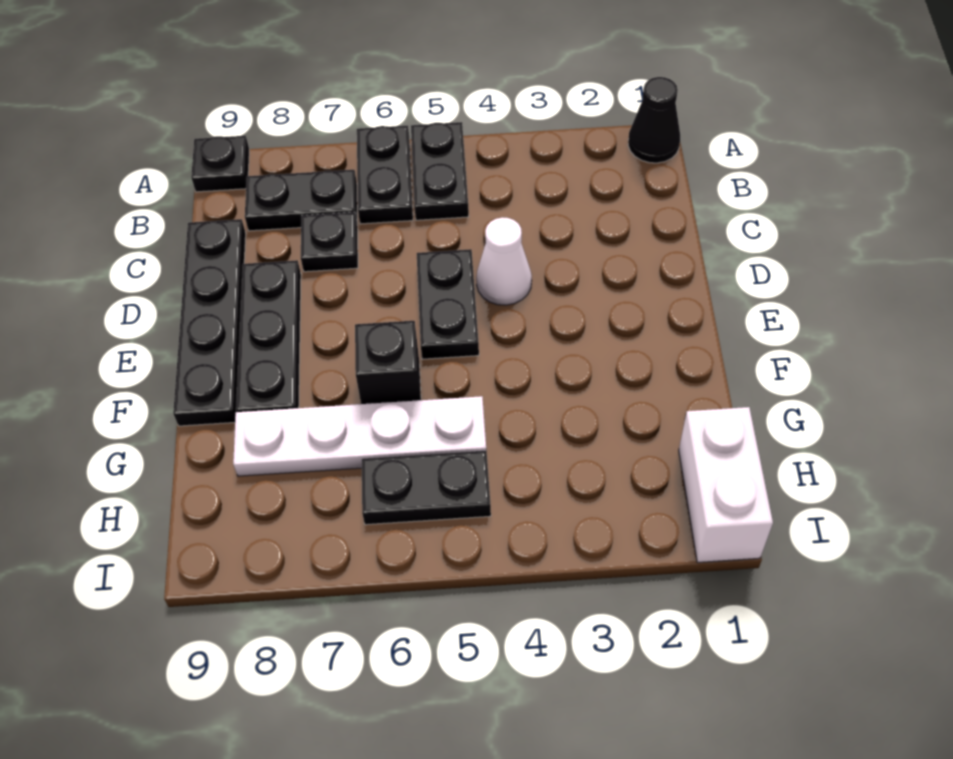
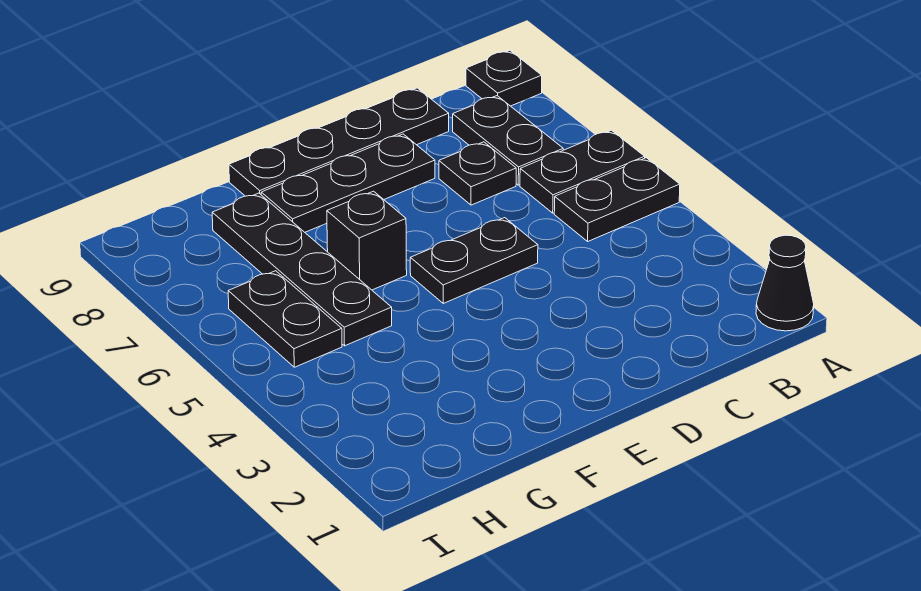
white cone D4 level 1 -> none
white plate G5:G8 level 1 -> black plate G5:G8 level 1
white brick H1:I1 level 1 -> none

